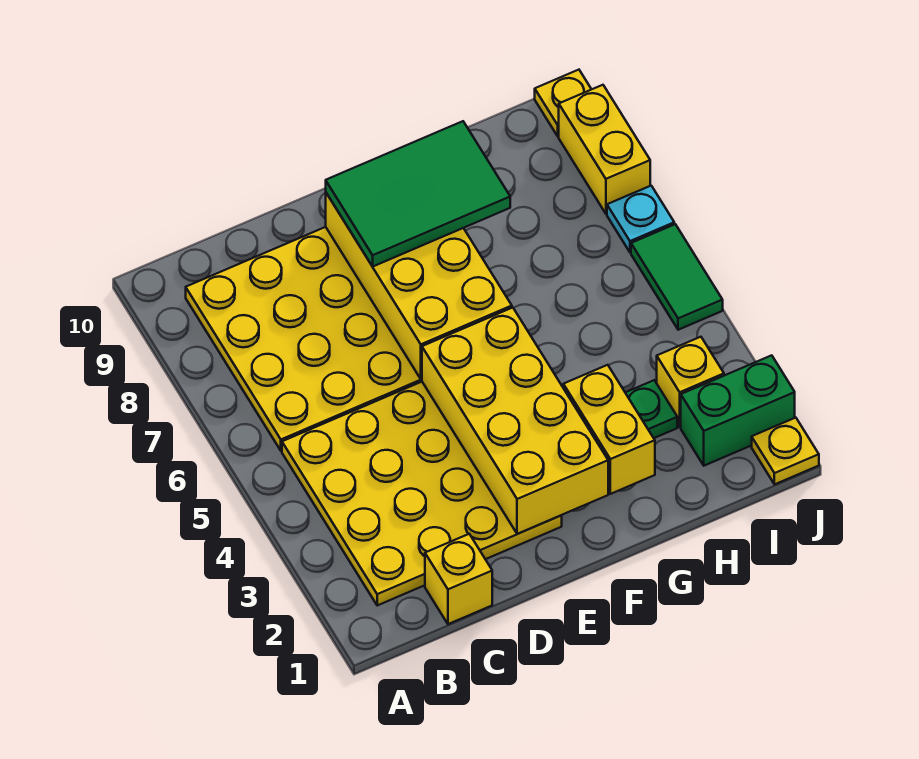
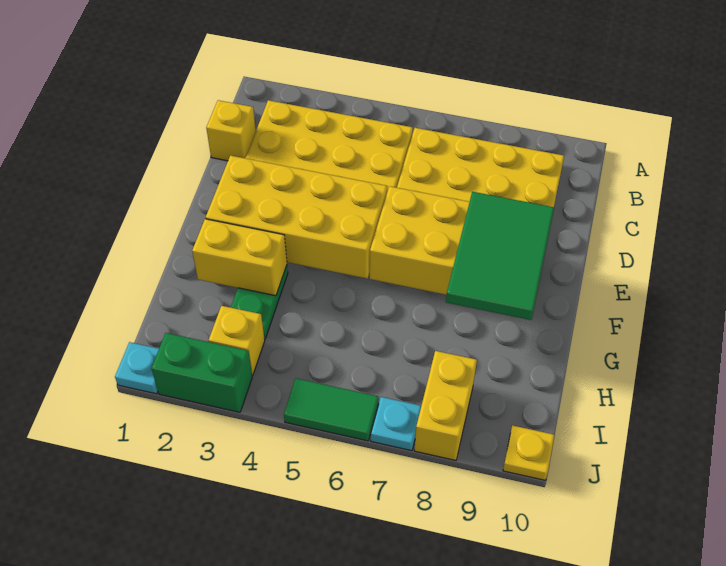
green brick I2:J2 level 1 -> green brick J2:J3 level 1
yellow plate J1 level 1 -> cyan plate J1 level 1
yellow brick J8:J9 level 1 -> yellow brick I8:J8 level 1

